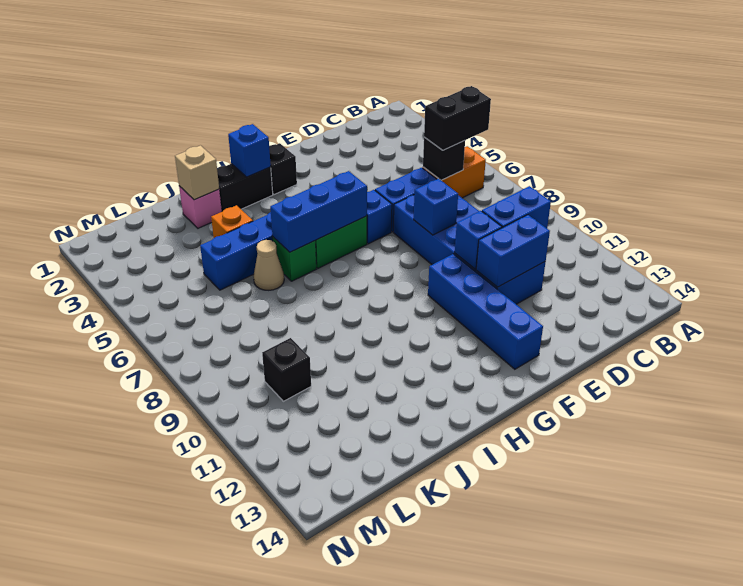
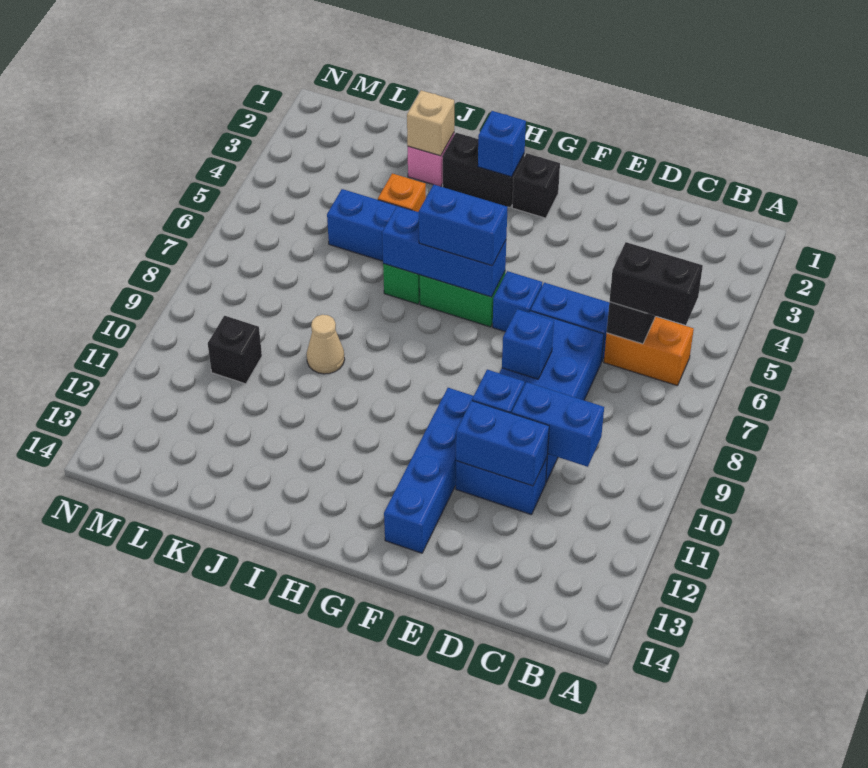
none -> blue brick G6:H6 level 3
tan cone J6 level 1 -> tan cone J9 level 1

